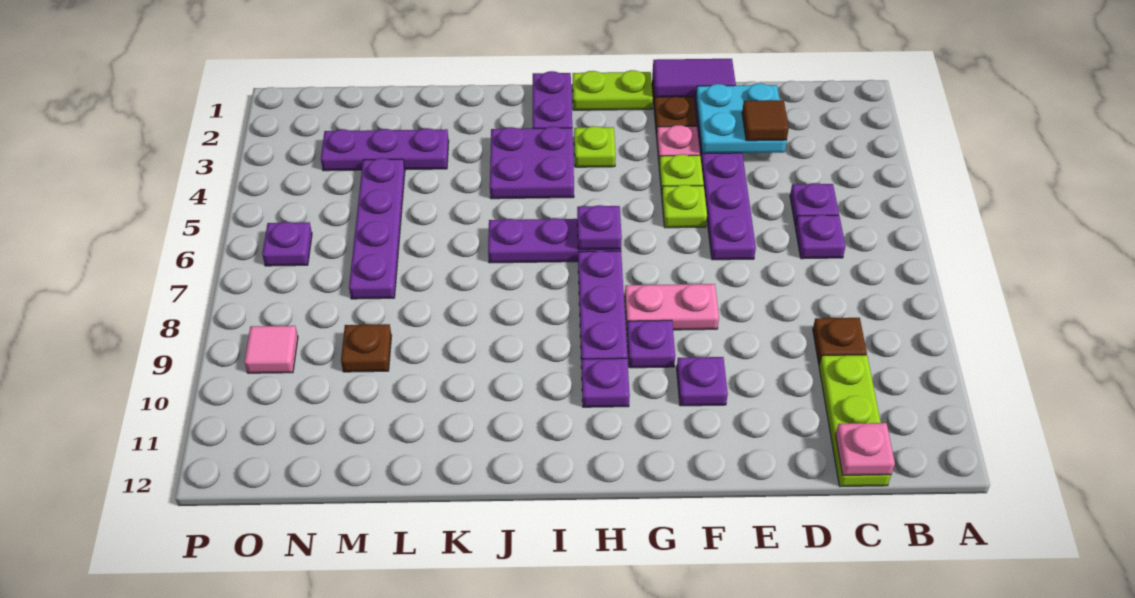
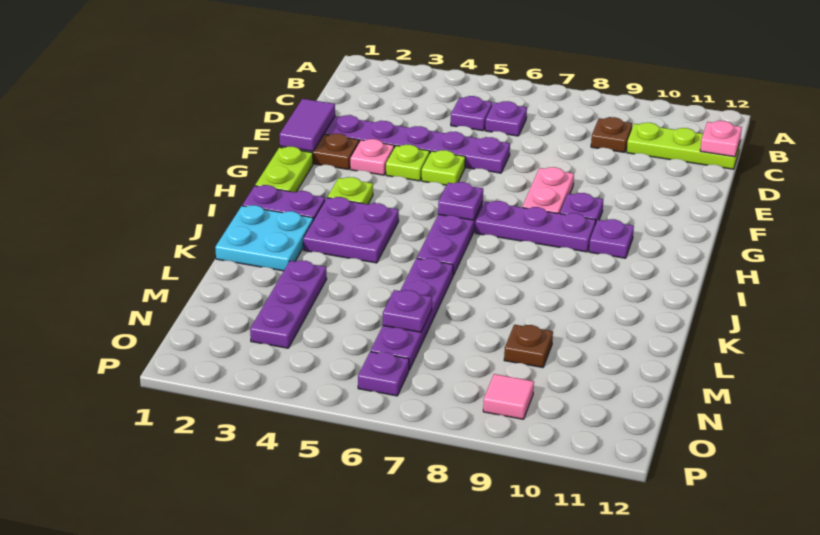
cyan plate D2:E3 level 2 -> cyan plate J1:K2 level 1
brown tile D3 level 3 -> none
purple plate F10 level 1 -> purple plate M6 level 2
purple plate M4:M7 level 1 -> purple plate K6:N6 level 1

